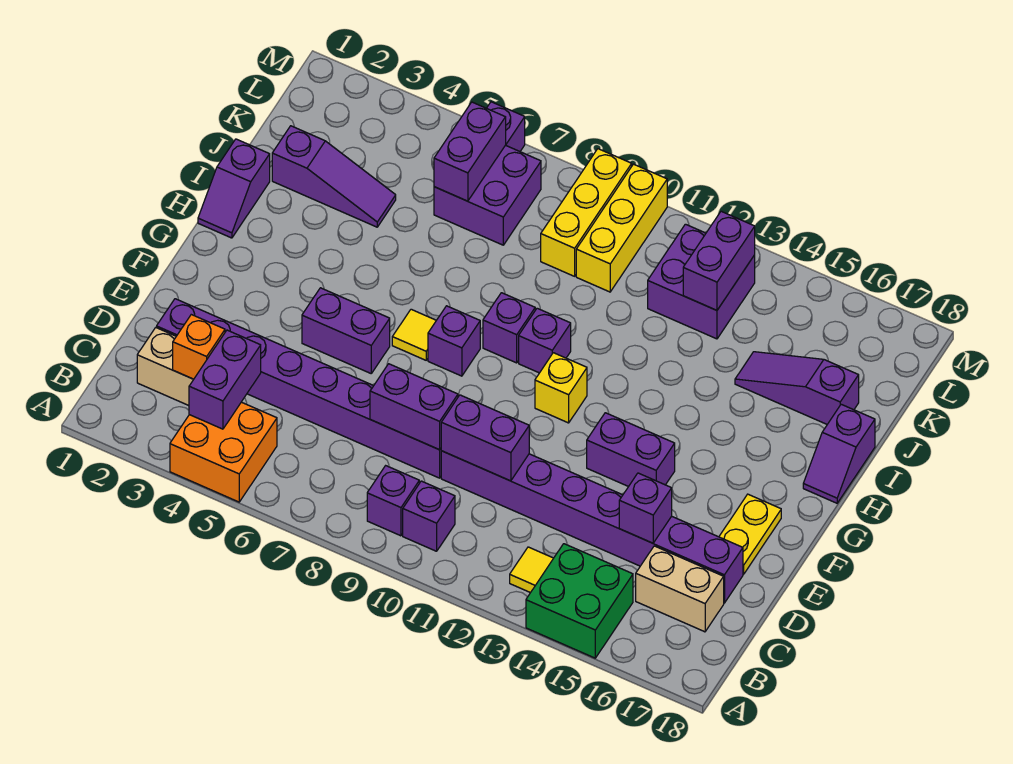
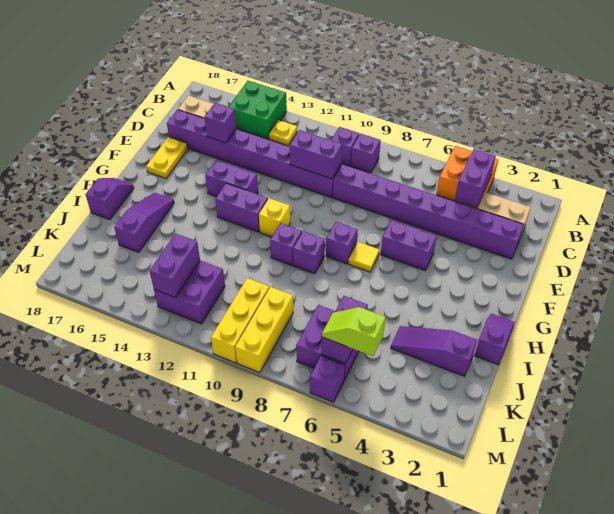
yellow tile B13 level 1 -> yellow plate B13 level 1
orange brick C3 level 2 -> none
purple brick D8:D9 level 2 -> purple brick G12:G13 level 1
purple slope J15:J17 level 1 top 17 -> purple slope H16:J16 level 1 top J
none -> lime slope L5:L6 level 3 top 5

